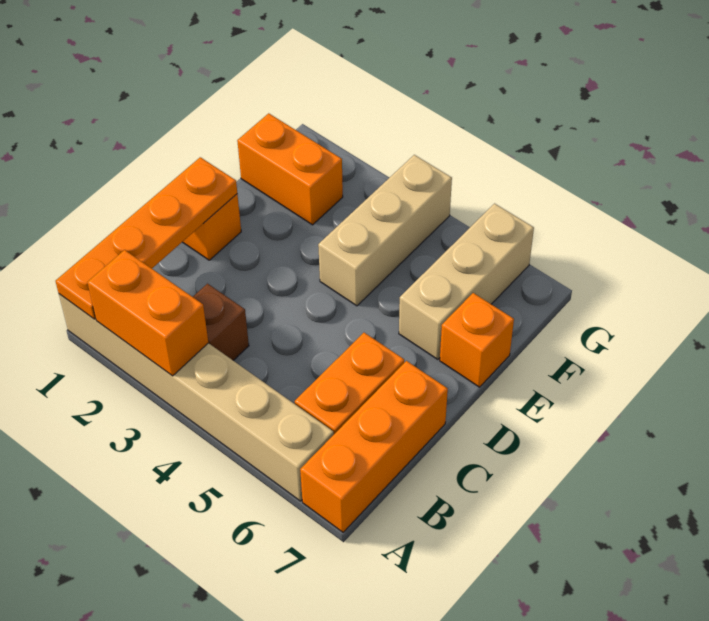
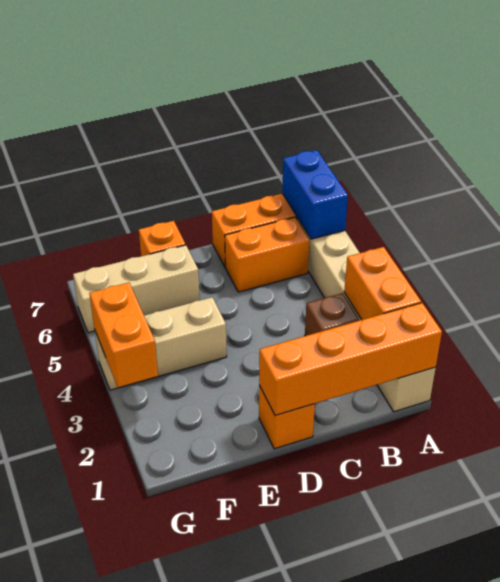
orange plate A1:D1 level 2 -> orange brick A1:D1 level 2
none -> blue brick A6:A7 level 2
orange brick F1:F2 level 1 -> orange brick G3:G4 level 2

